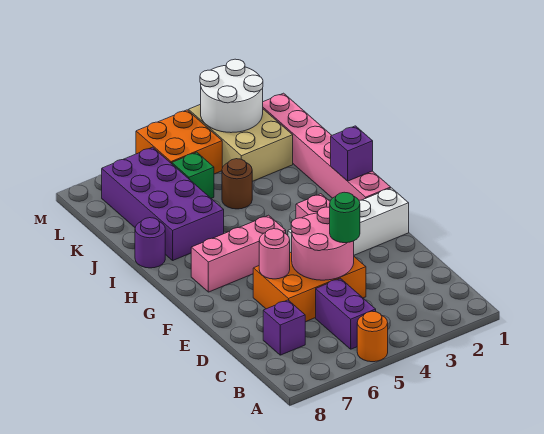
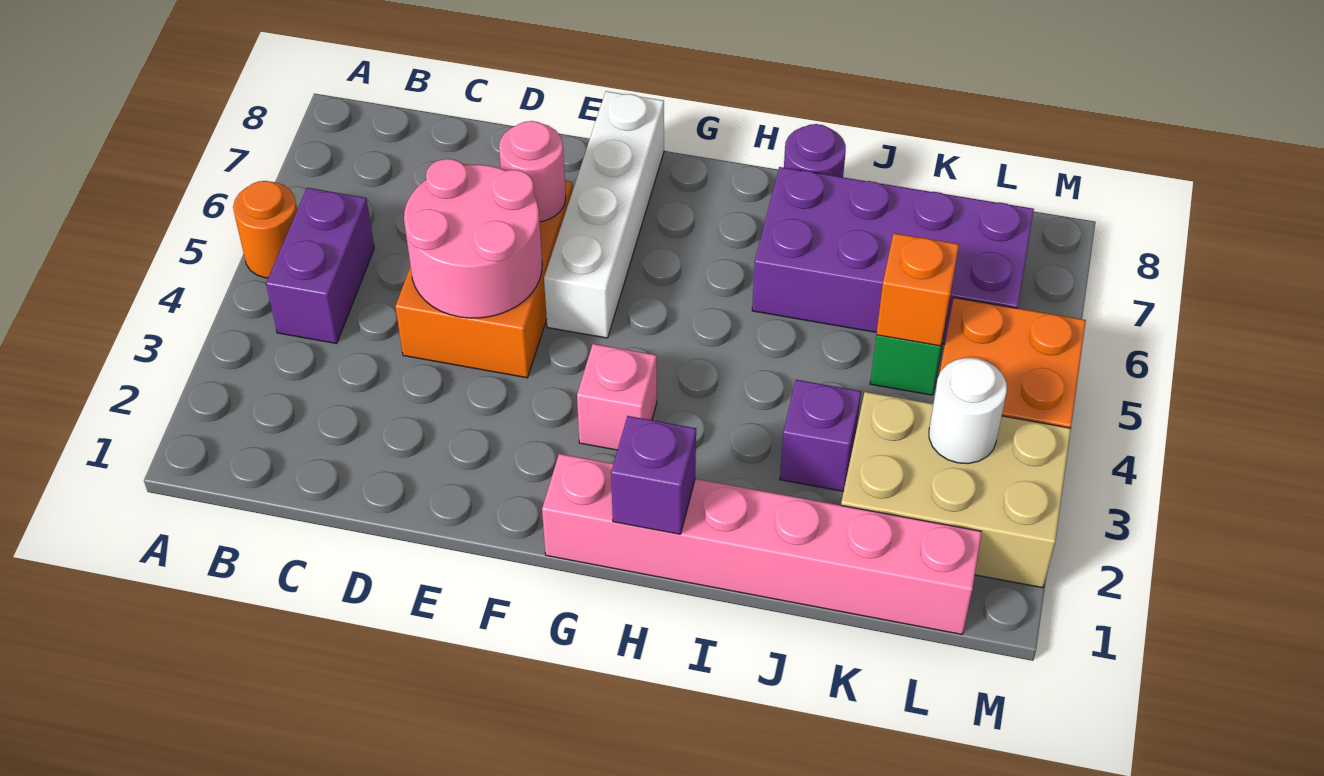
purple brick B5:C5 level 1 -> purple brick B4:B5 level 1
purple brick C7 level 1 -> purple brick J3 level 1
green round brick D4 level 3 -> none
white brick F1:F4 level 1 -> white brick F5:F8 level 1
pink brick G5:G7 level 1 -> none
brown round brick J4 level 1 -> none
none -> orange brick K5 level 2
white round brick L2:M3 level 2 -> white round brick L3 level 2

